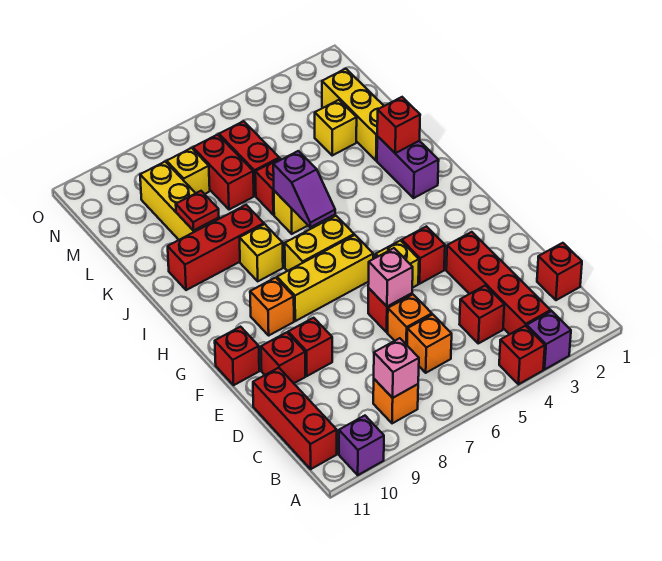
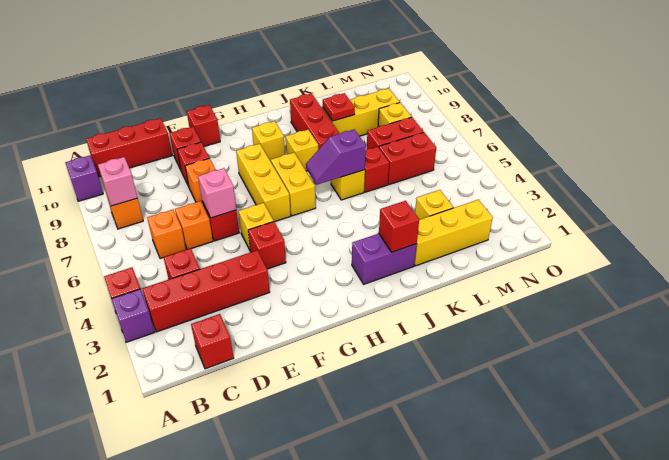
orange brick G9 level 1 -> orange brick E8 level 1
none -> yellow brick H9 level 1

